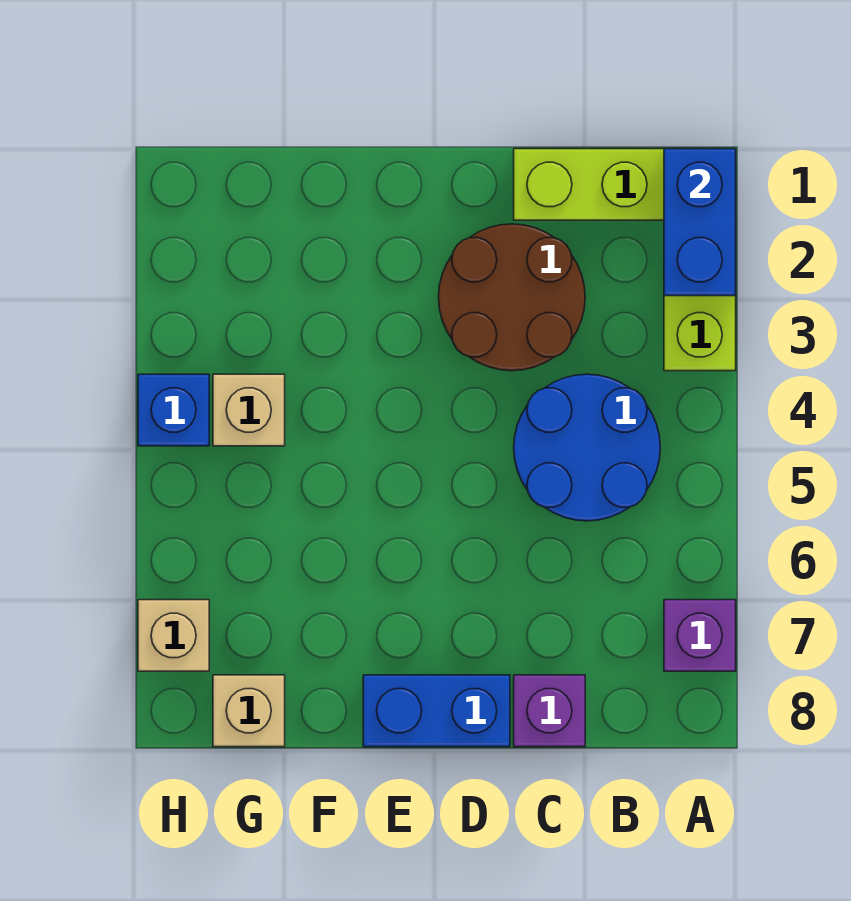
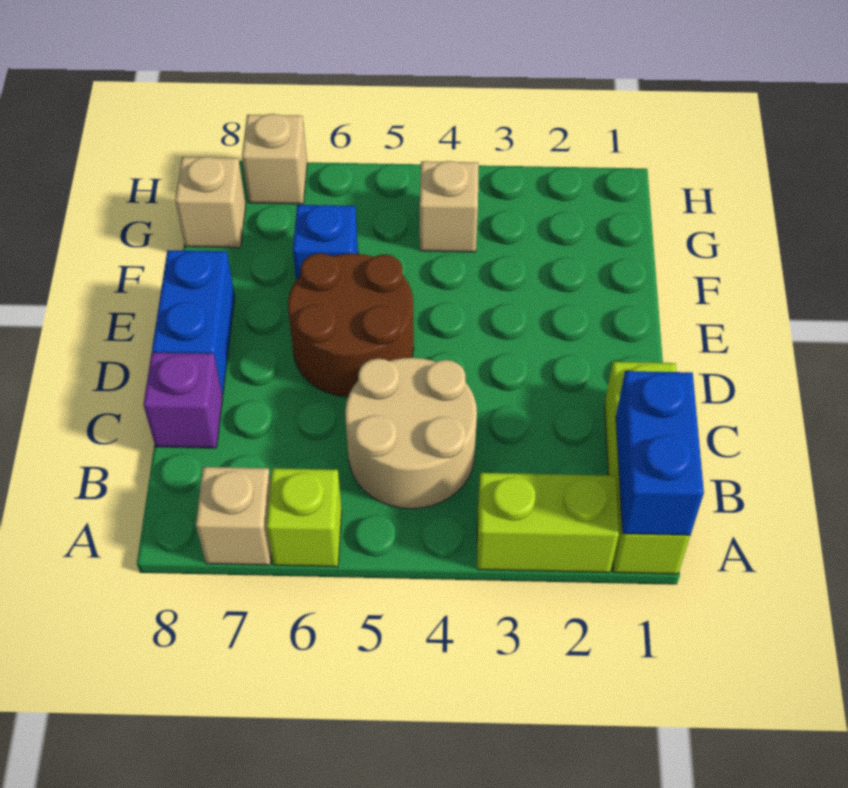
blue brick A1:A2 level 2 -> blue brick A1:B1 level 2
none -> lime brick A6 level 1
purple brick A7 level 1 -> tan brick A7 level 1
blue round brick B4:C5 level 1 -> tan round brick B4:C5 level 1
brown round brick C2:D3 level 1 -> brown round brick D5:E6 level 1
blue brick H4 level 1 -> blue brick F6 level 1

